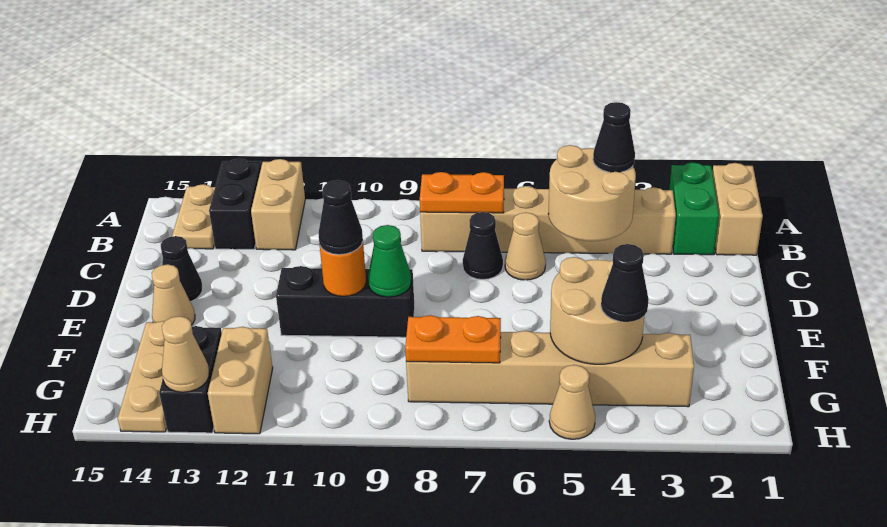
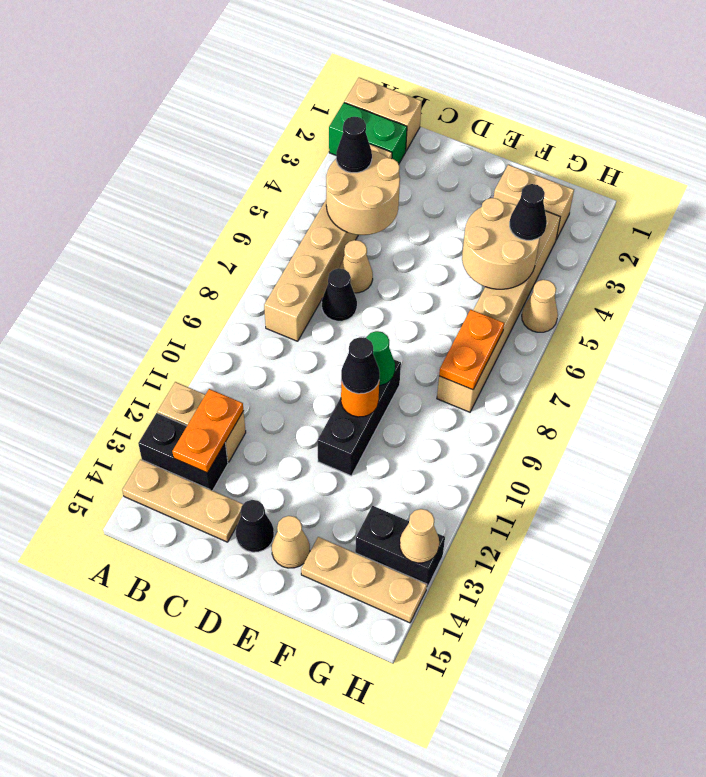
tan plate A14:B14 level 1 -> tan plate A14:C14 level 1
orange plate B7:B8 level 2 -> orange plate B12:B13 level 2
tan brick G12:H12 level 1 -> tan brick F2:G2 level 1

